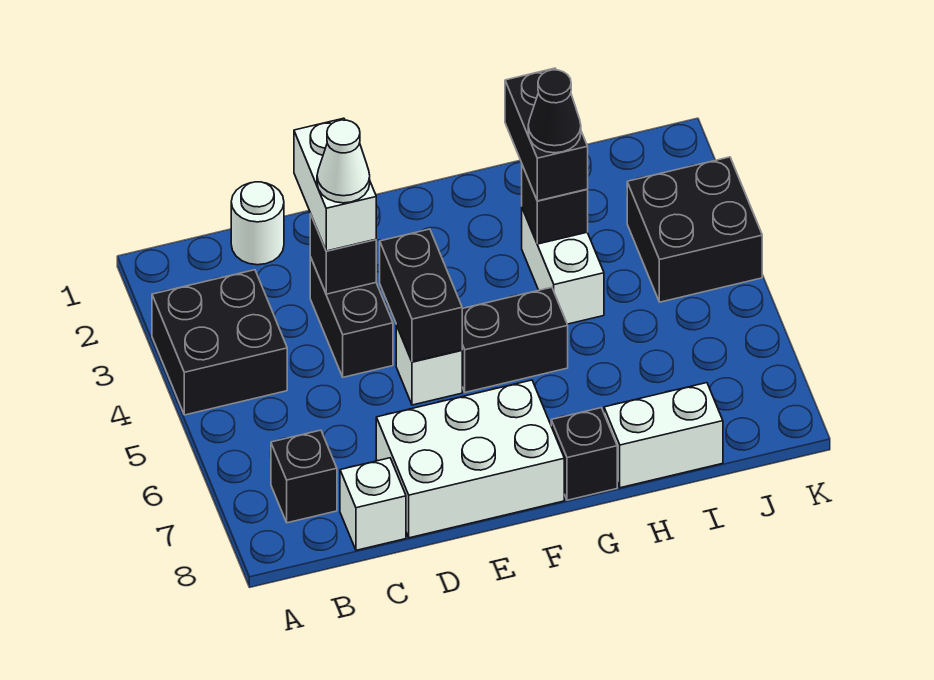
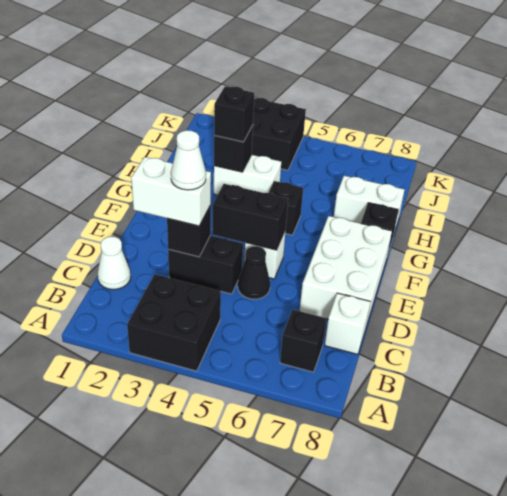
white round brick C1 level 1 -> white cone C1 level 1
black brick F5:G5 level 1 -> black brick G5 level 1
black brick H2:H3 level 3 -> black brick H3 level 3
black cone H3 level 4 -> black cone D5 level 1
white brick H8:I8 level 1 -> white brick H7:H8 level 1

